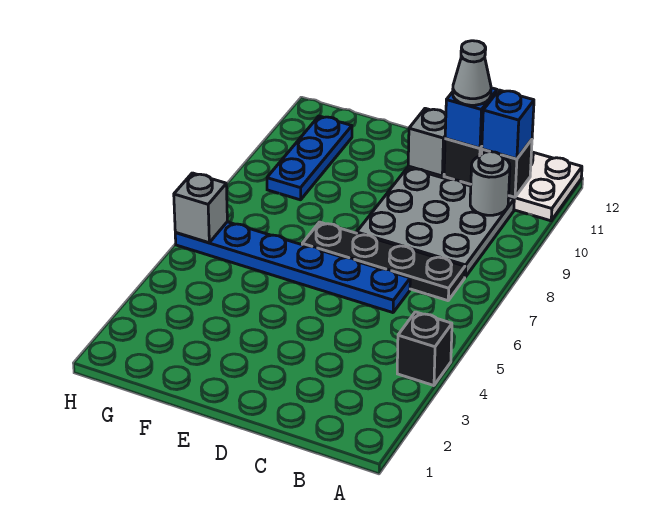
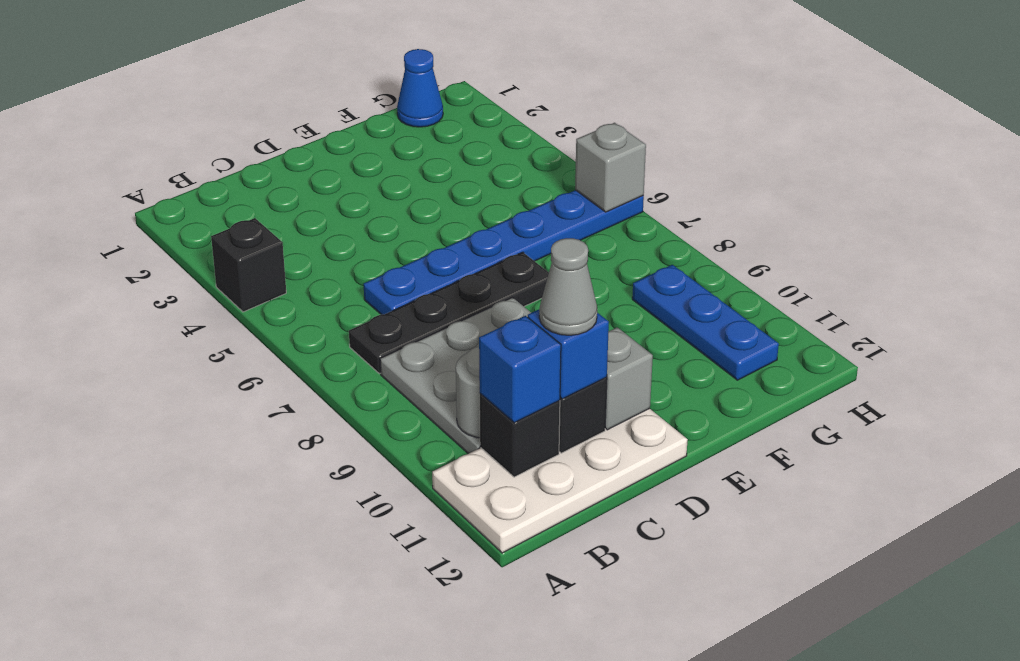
none -> blue cone G1 level 1

